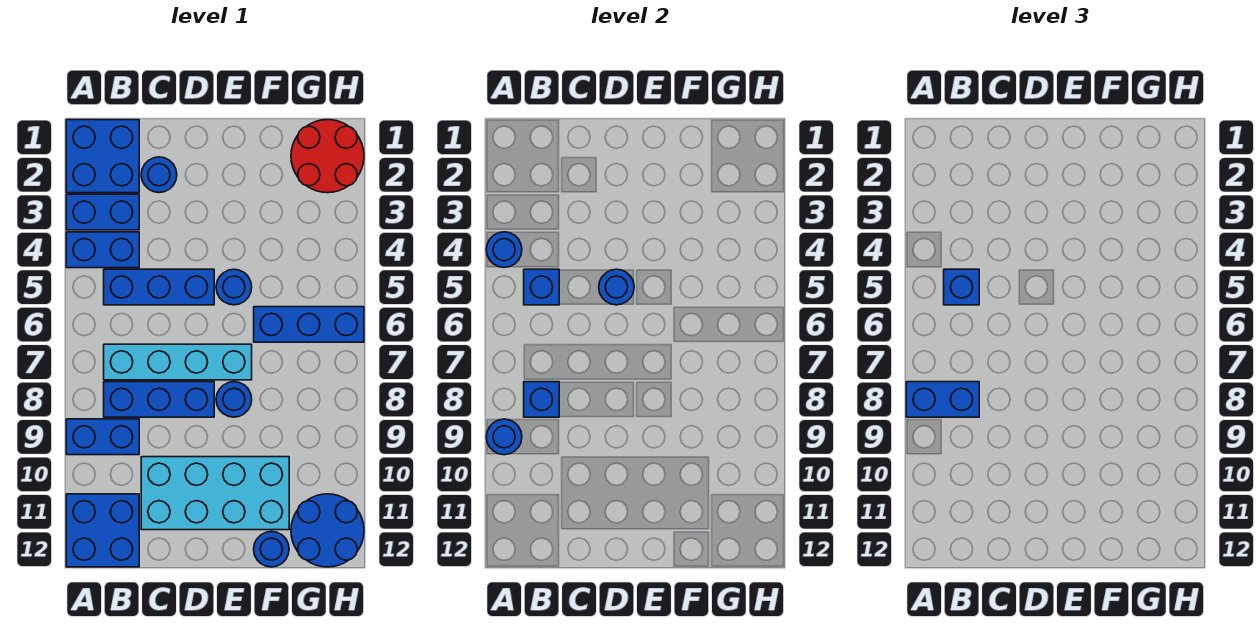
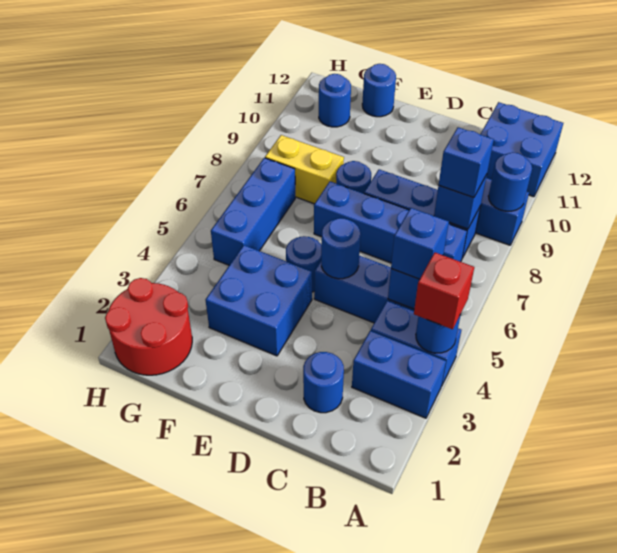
blue brick A1:B2 level 1 -> blue brick E3:F4 level 1
none -> red brick A4 level 3
blue brick A8:B8 level 3 -> blue brick B8 level 3
cyan brick B7:E7 level 1 -> blue brick B7:E7 level 1
cyan brick C10:F11 level 1 -> none
blue brick F6:H6 level 1 -> blue brick G5:G7 level 1
none -> yellow brick F8:G8 level 1
blue round brick G11:H12 level 1 -> blue round brick G11 level 1

